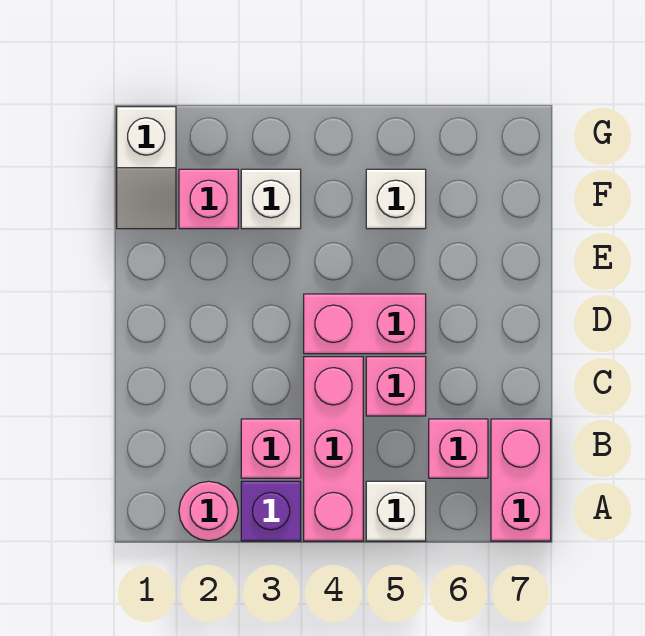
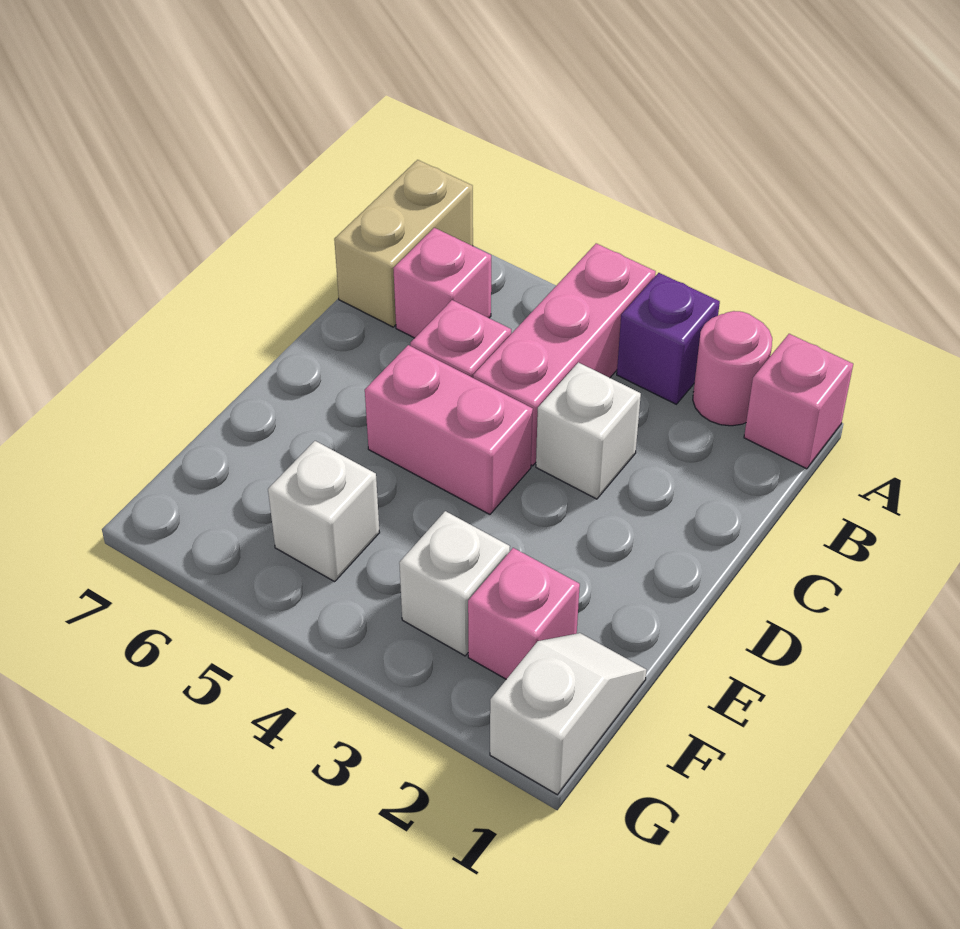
white brick A5 level 1 -> white brick C3 level 1
pink brick A7:B7 level 1 -> tan brick A7:B7 level 1
pink brick B3 level 1 -> pink brick A1 level 1

